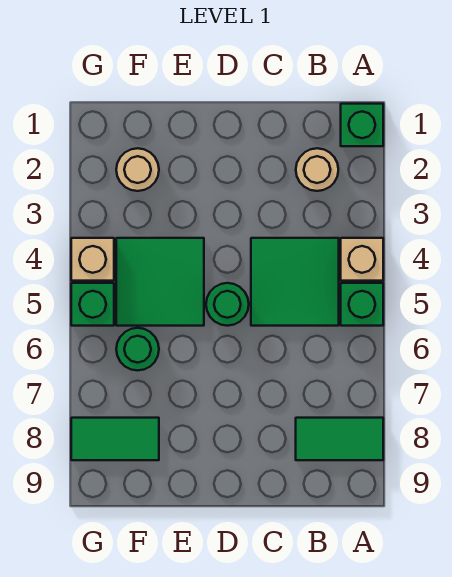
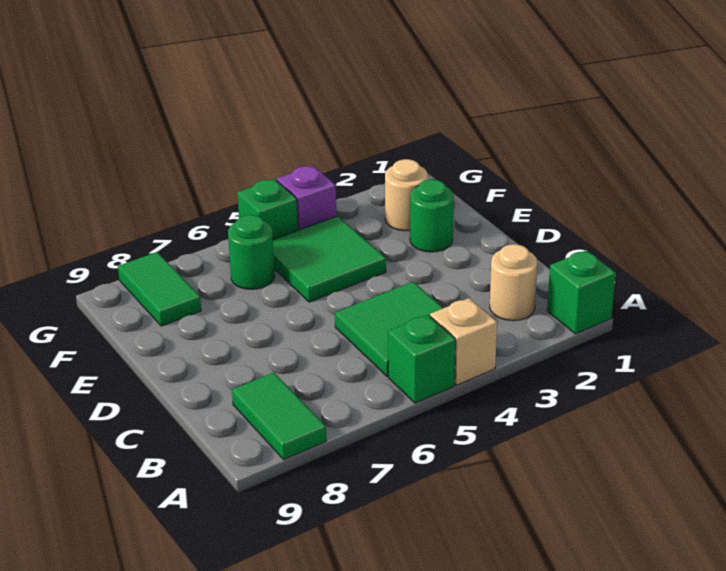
green round brick D5 level 1 -> green round brick E2 level 1
tan brick G4 level 1 -> purple brick G4 level 1

